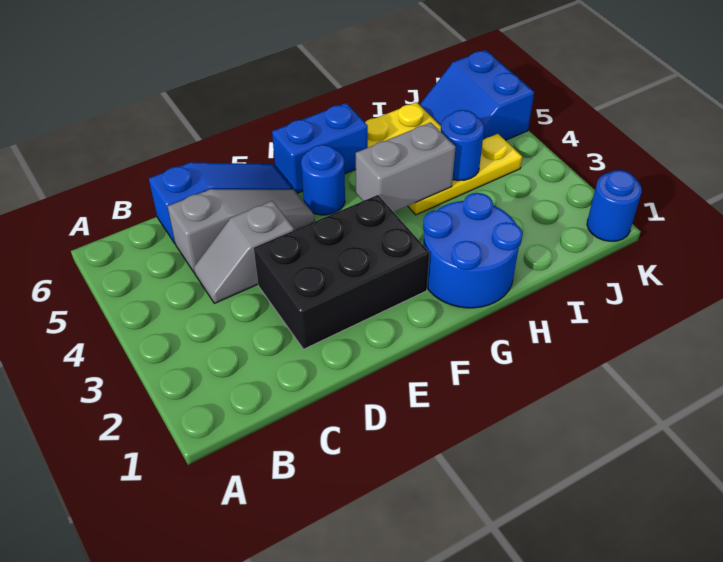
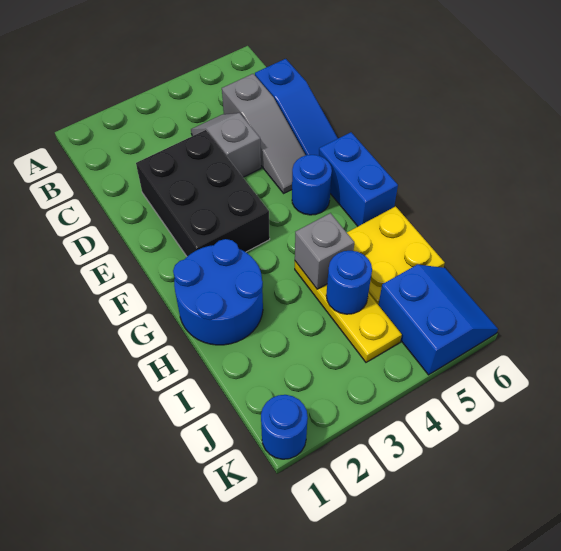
grey brick G4:H4 level 2 -> grey brick H4 level 2
blue slope J5:K6 level 1 top K -> blue slope J5:K6 level 1 top 5

